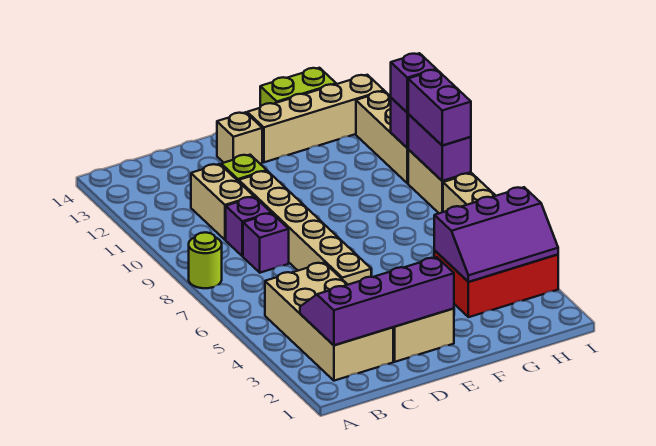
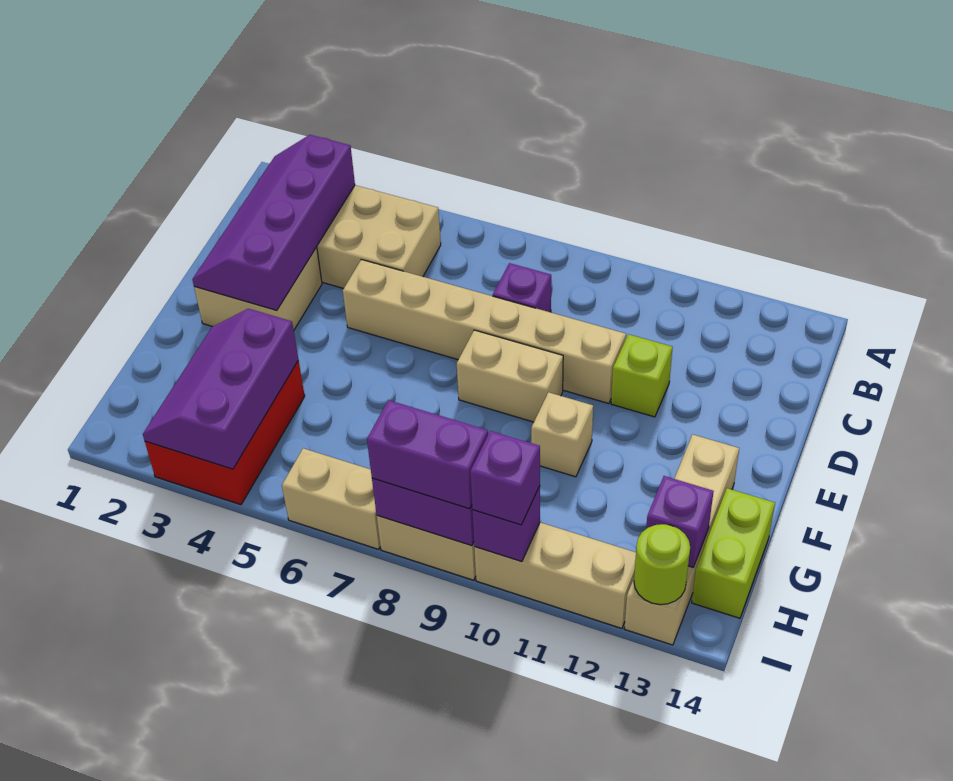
lime round brick A8 level 1 -> lime round brick I13 level 2
purple slope B2:E3 level 2 top 2 -> purple slope B2:E3 level 2 top 3
purple brick C9 level 1 -> purple brick H13 level 2
tan brick C10:C11 level 1 -> tan brick E8:E9 level 1
tan brick E13 level 1 -> tan brick F10 level 1

